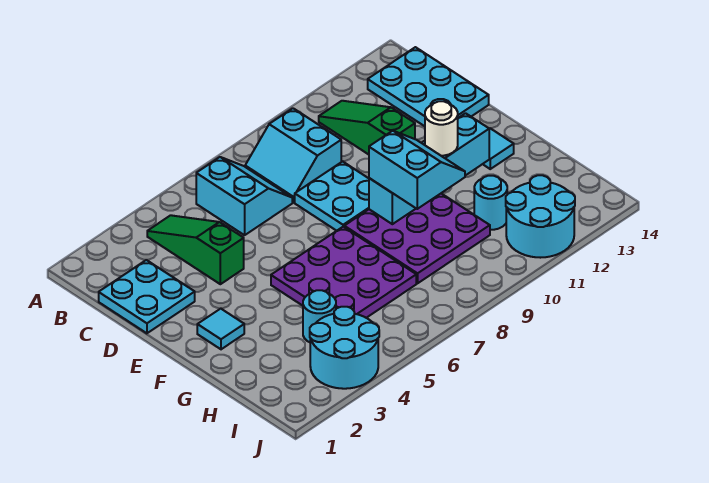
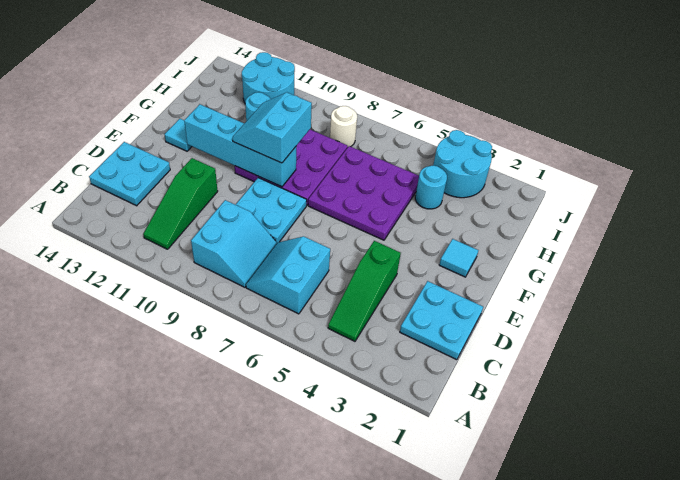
cyan plate B13:D14 level 1 -> cyan plate C13:D14 level 1
white round brick F11 level 3 -> white round brick I8 level 1

